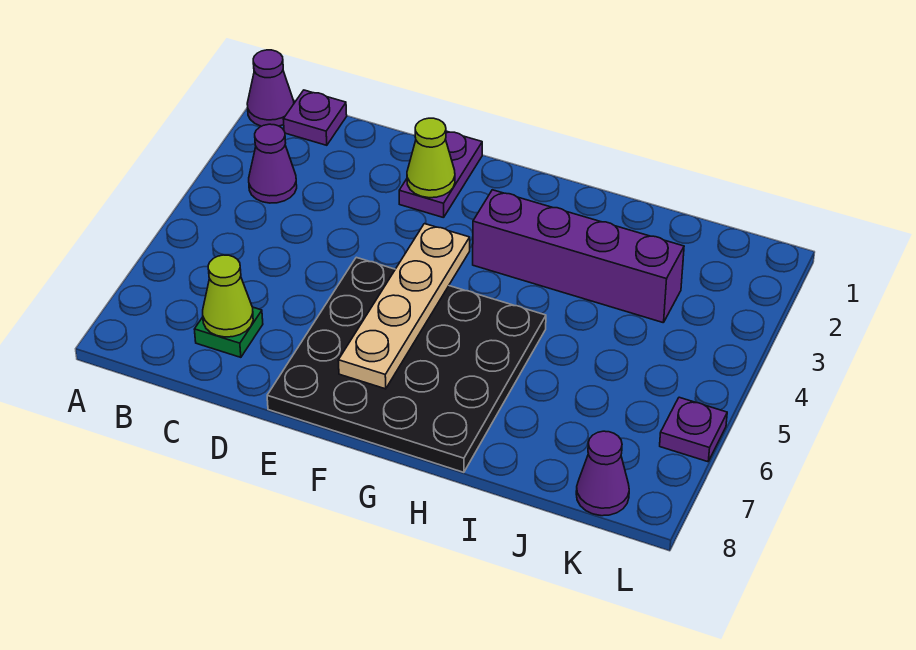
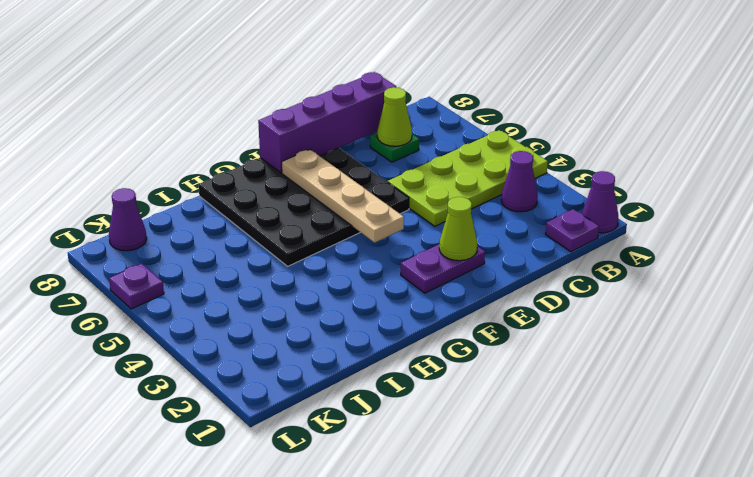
none -> lime plate A4:D5 level 1
purple plate E1:E2 level 1 -> purple plate E2:F2 level 1
purple brick G3:J3 level 1 -> purple brick C8:F8 level 2

